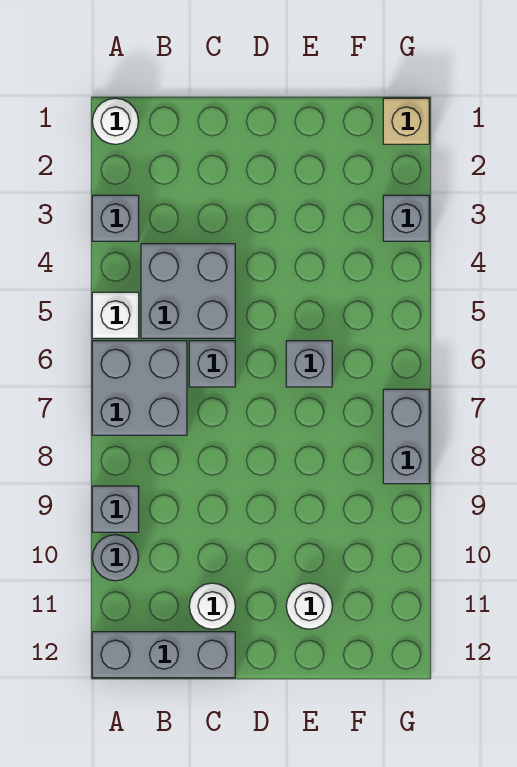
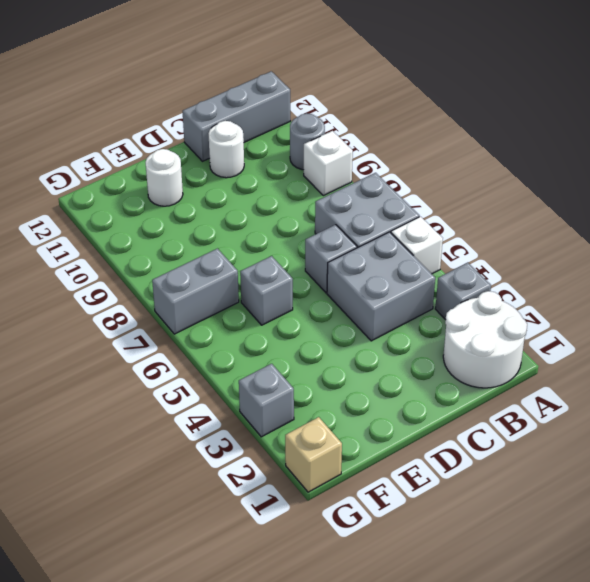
white round brick A1 level 1 -> white round brick A1:B2 level 1
grey brick A9 level 1 -> white brick A9 level 1
grey brick G7:G8 level 1 -> grey brick F7:G7 level 1

